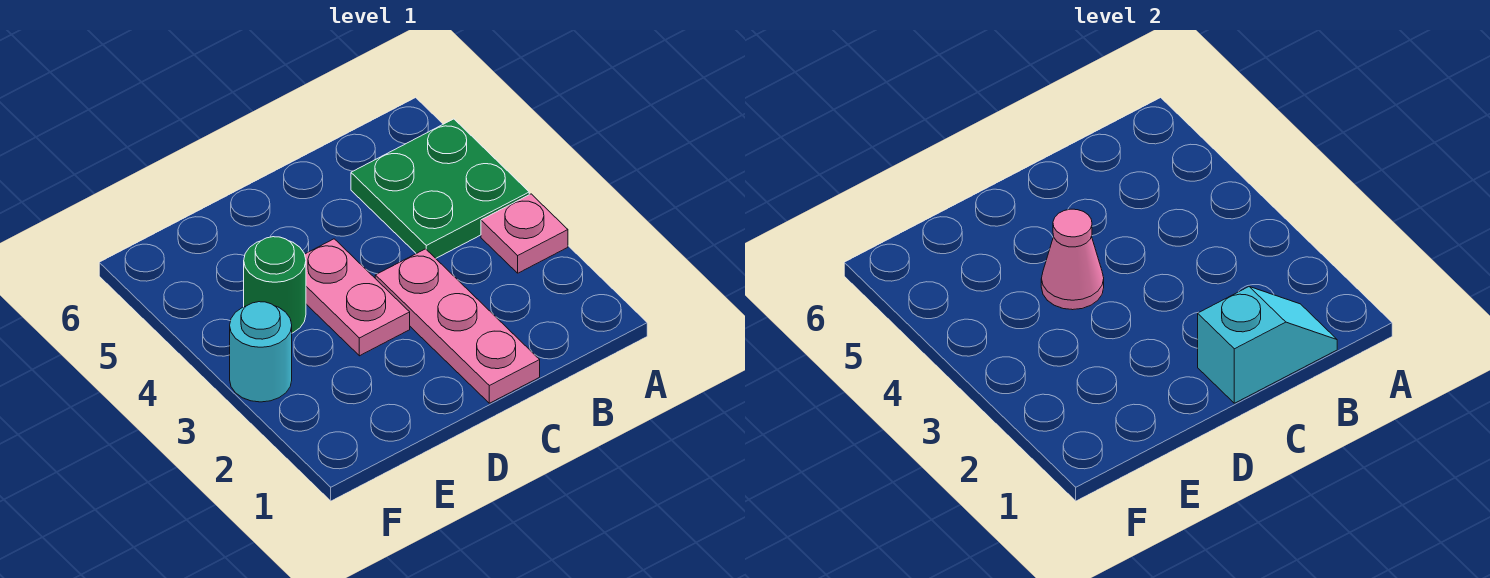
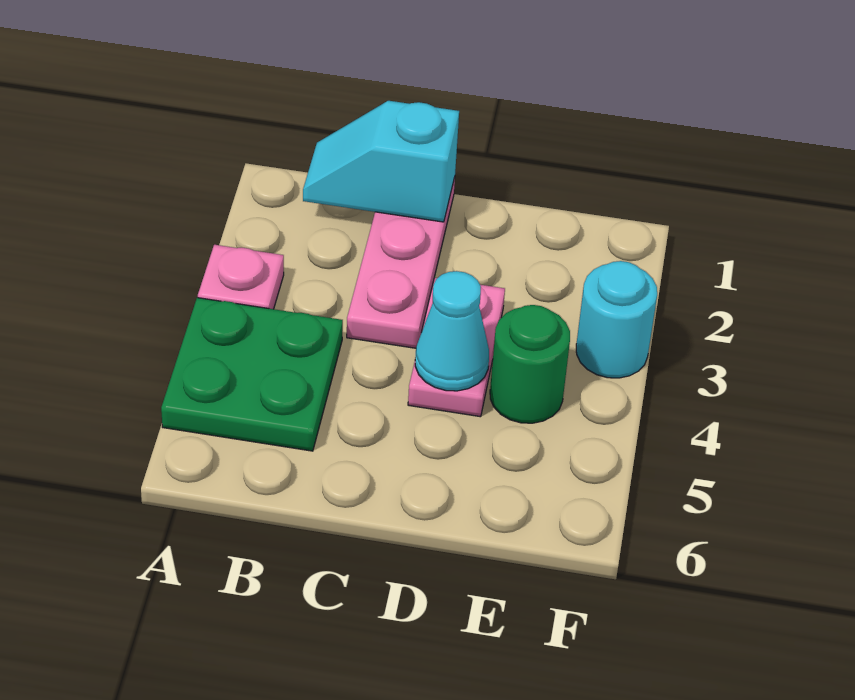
pink cone D4 level 2 -> cyan cone D4 level 2

